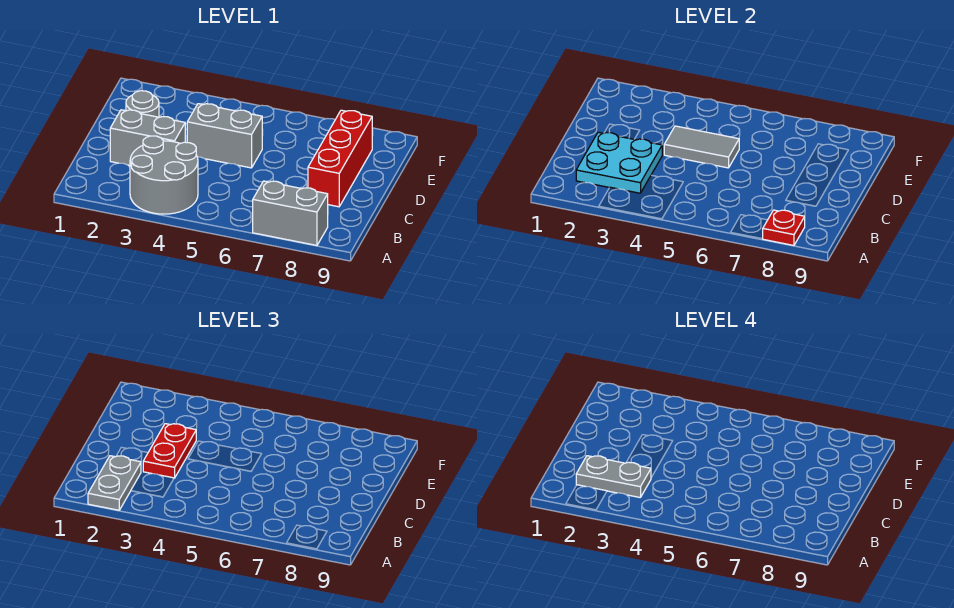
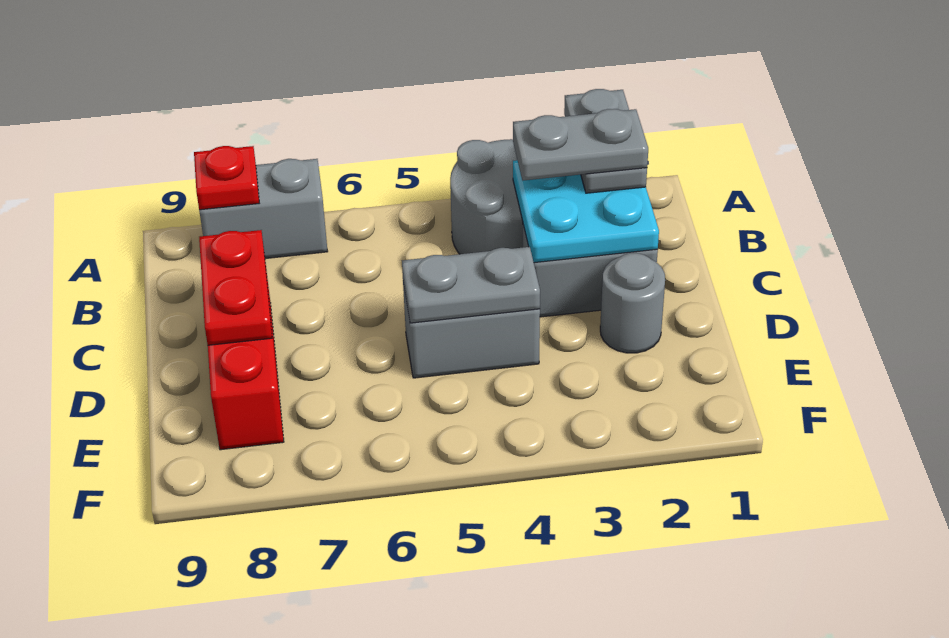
red plate C3:D3 level 3 -> red plate C8:D8 level 2
grey tile D4:D5 level 2 -> grey plate D4:D5 level 2

